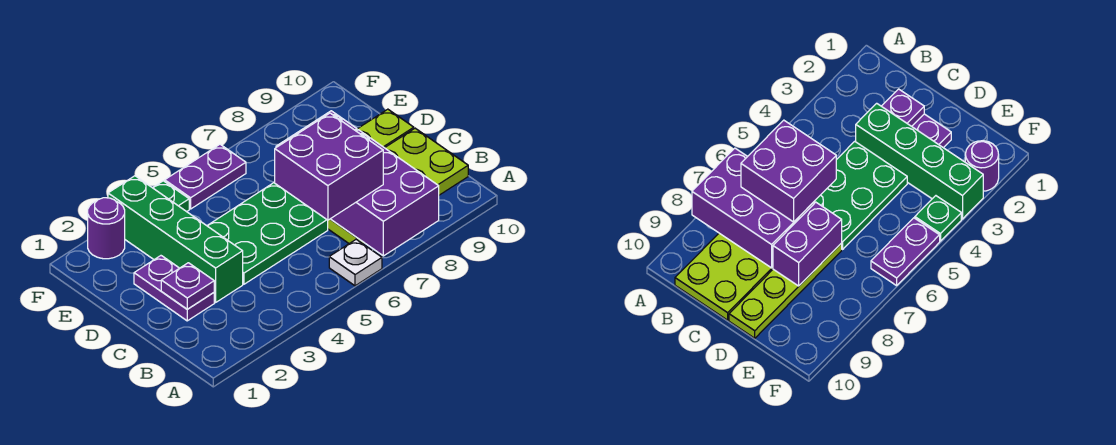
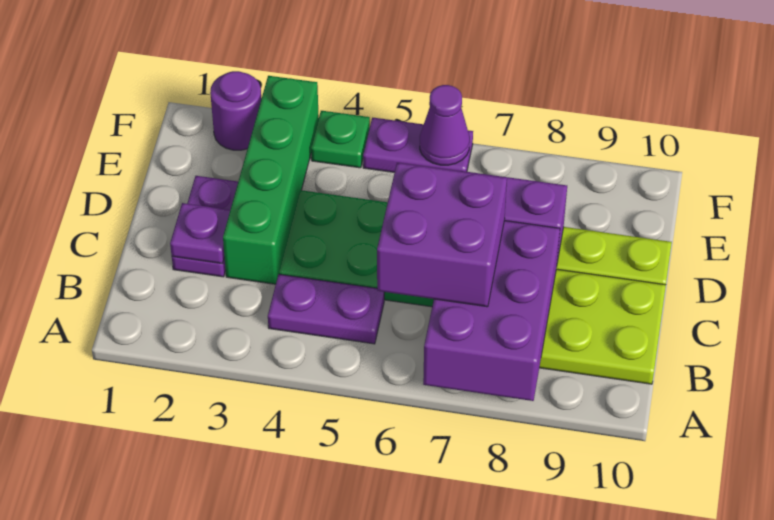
white plate A6 level 1 -> none
none -> purple plate B4:B5 level 1
none -> purple cone F6 level 2

